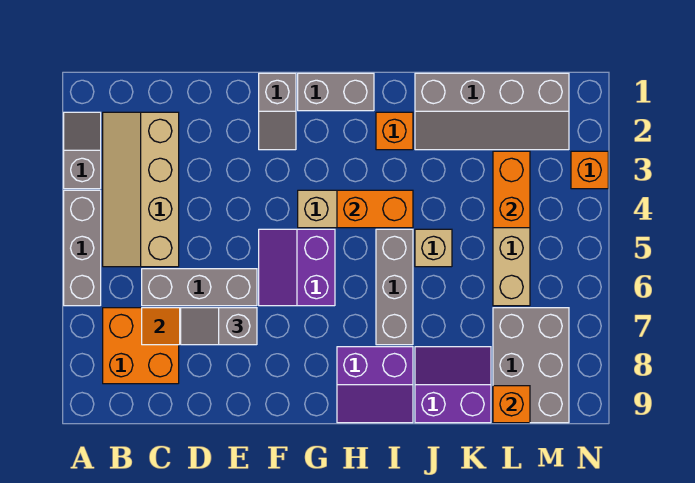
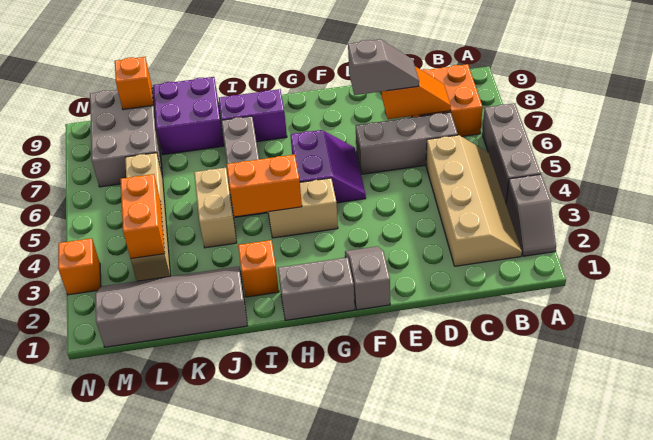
tan brick J5 level 1 -> tan brick J4:J5 level 1
purple slope J8:K9 level 1 top 9 -> purple brick J8:K9 level 1

